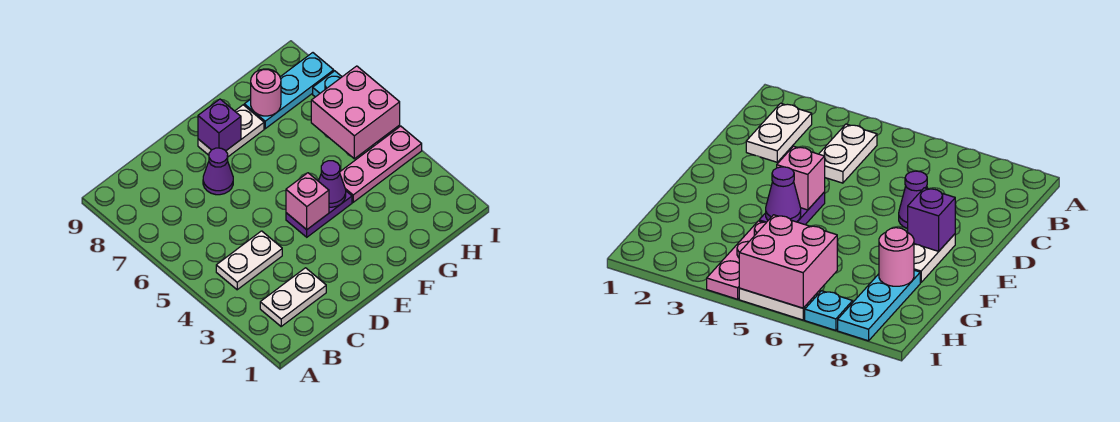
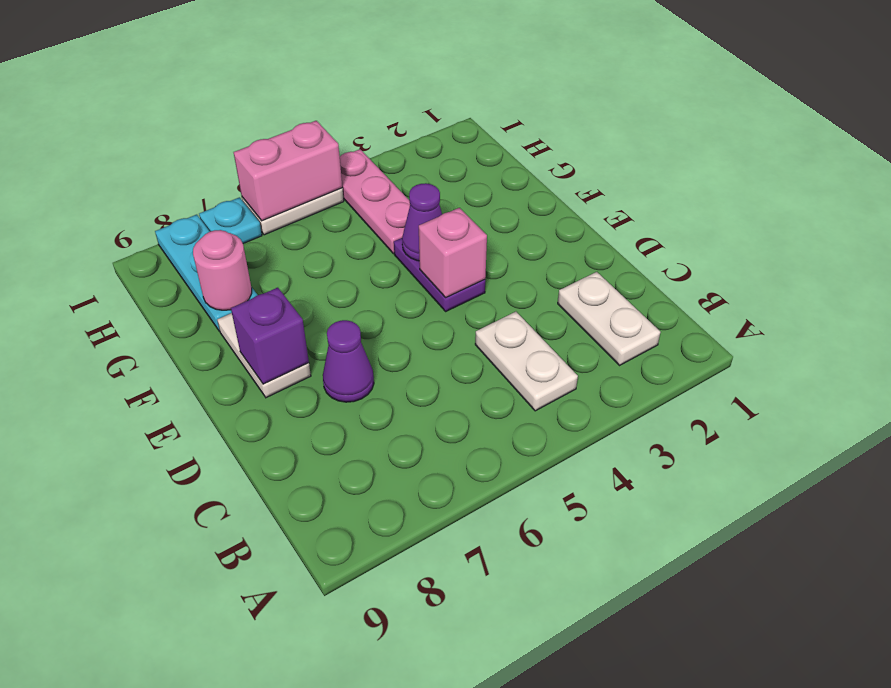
pink brick H5:I6 level 2 -> pink brick I5:I6 level 2

